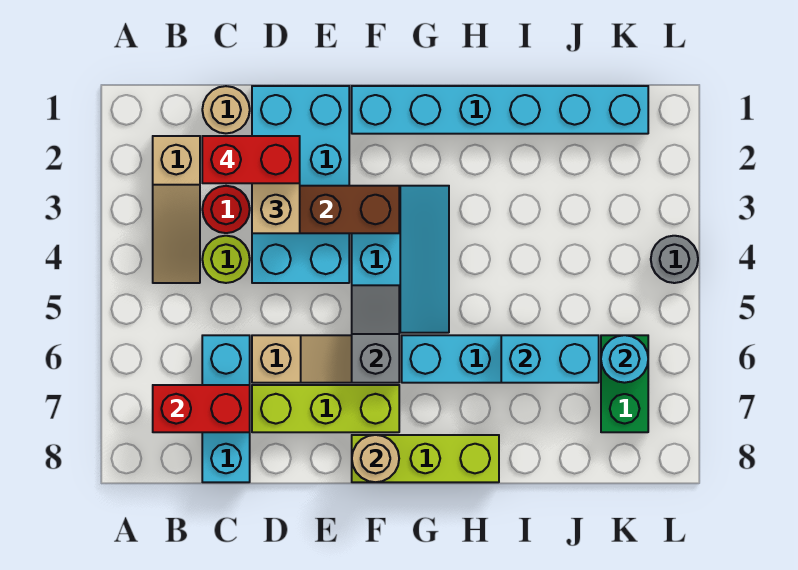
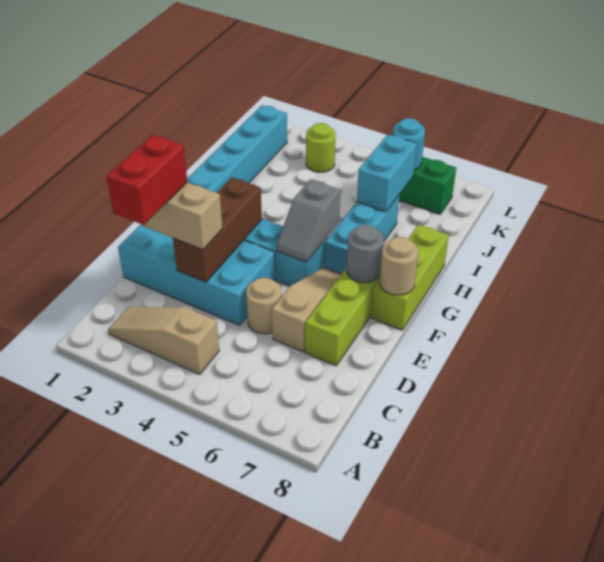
tan slope B2:B4 level 1 top 2 -> tan slope B2:B4 level 1 top 4
red brick B7:C7 level 2 -> none
tan round brick C1 level 1 -> tan round brick D5 level 1
red round brick C3 level 1 -> none
lime round brick C4 level 1 -> lime round brick K3 level 1
cyan brick C6:C8 level 1 -> none
grey slope F5:F6 level 2 top 6 -> grey slope F5:G5 level 2 top G
grey round brick L4 level 1 -> grey round brick F7 level 2

